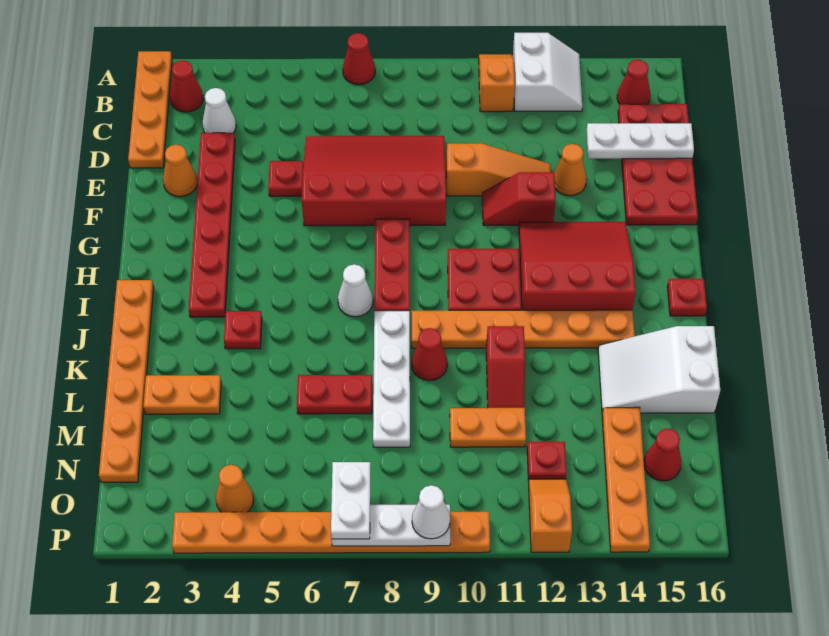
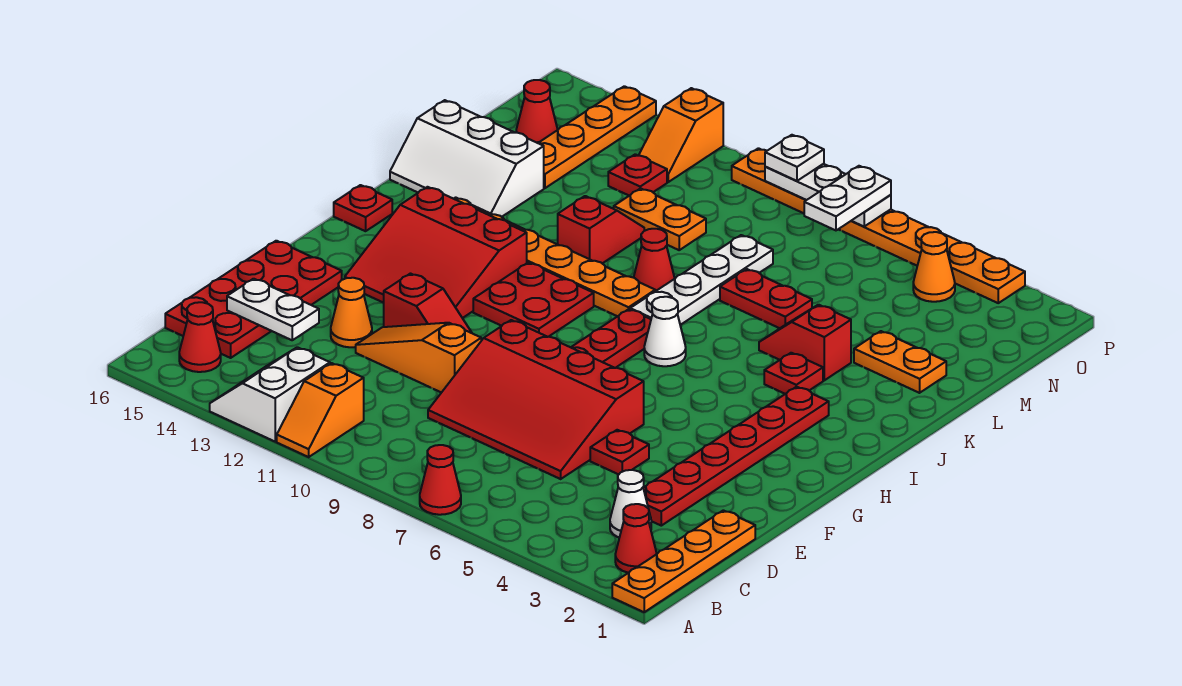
white plate D14:D16 level 2 -> white plate D14:D15 level 2
orange cone E2 level 1 -> none
orange plate I1:N1 level 1 -> none
none -> red slope K4:K5 level 1 top 4
white slope K14:L16 level 1 top 16 -> white slope K14:L16 level 1 top L
white cone P9 level 3 -> white plate P9 level 3

